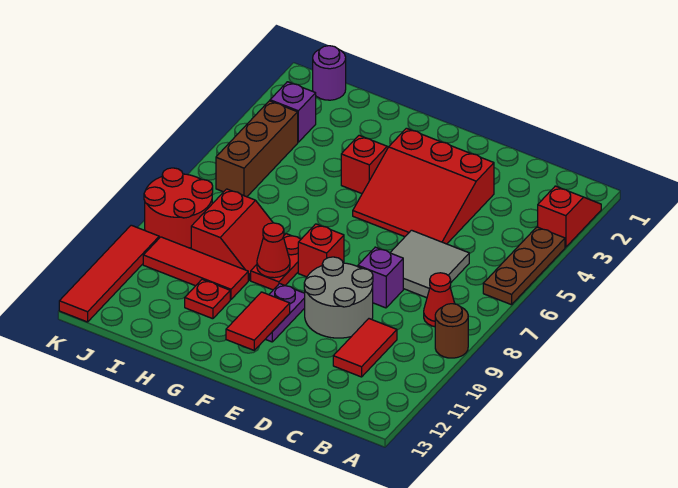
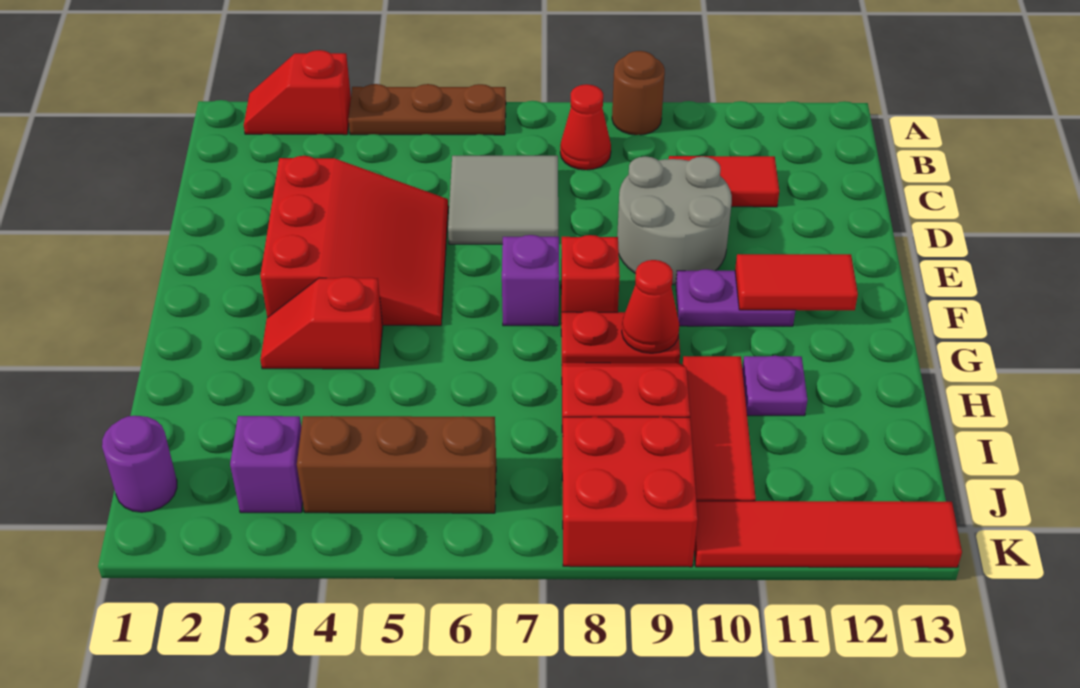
purple brick D8 level 1 -> purple brick F7 level 1
red plate H11 level 1 -> purple plate H11 level 1
red round brick J8:K9 level 1 -> red brick J8:K9 level 1

